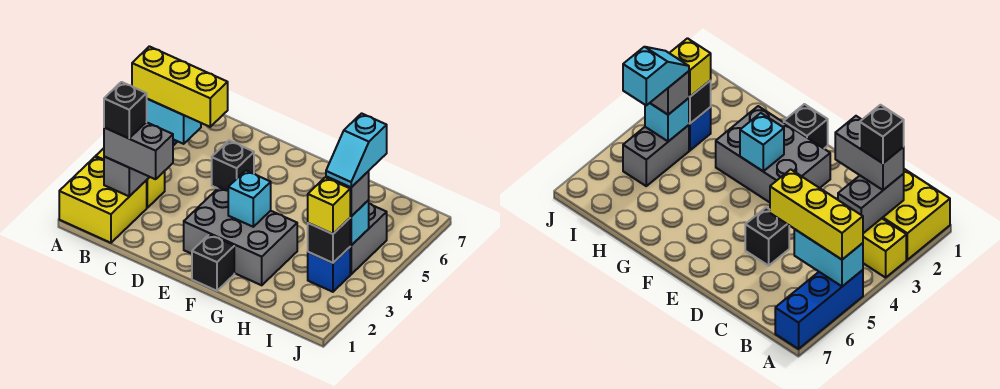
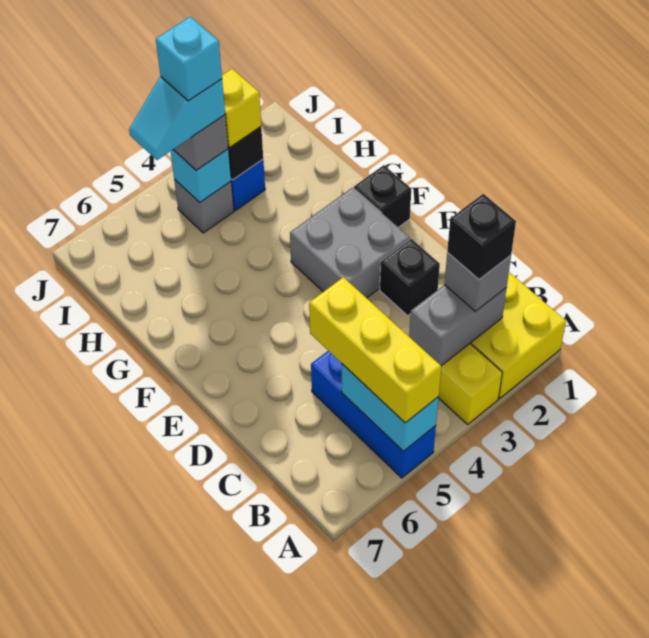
blue brick A5:A7 level 1 -> blue brick A5:C5 level 1
grey brick B2:C2 level 3 -> grey brick B2 level 3
black brick D5 level 1 -> black brick D2 level 1
grey brick E2:G3 level 1 -> grey brick E2:F3 level 1
cyan brick F3 level 2 -> cyan brick I4 level 5
grey brick I4:I5 level 1 -> grey brick I4 level 1
cyan slope I4:I5 level 4 top 5 -> cyan slope I4:I5 level 4 top 4

